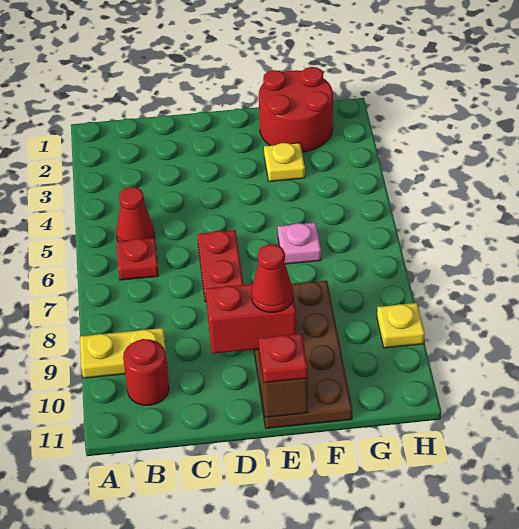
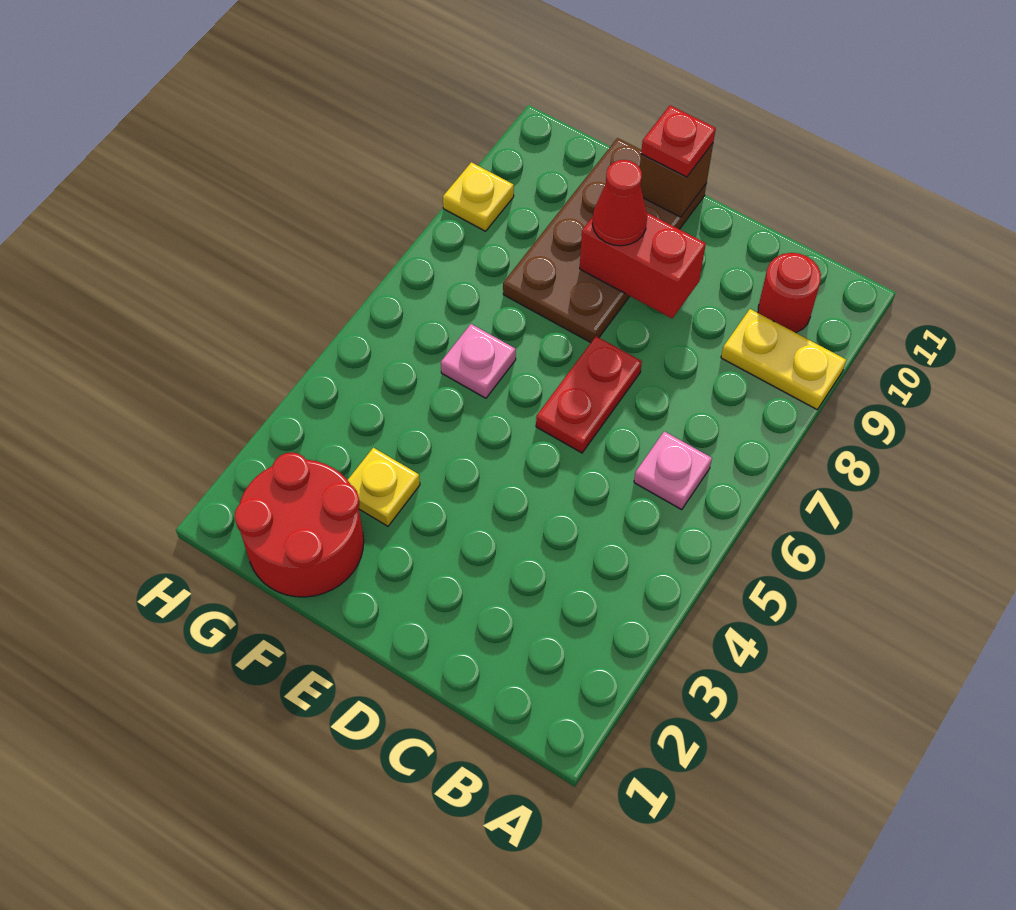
red cone B5 level 1 -> none
red plate B6 level 1 -> pink plate B6 level 1

